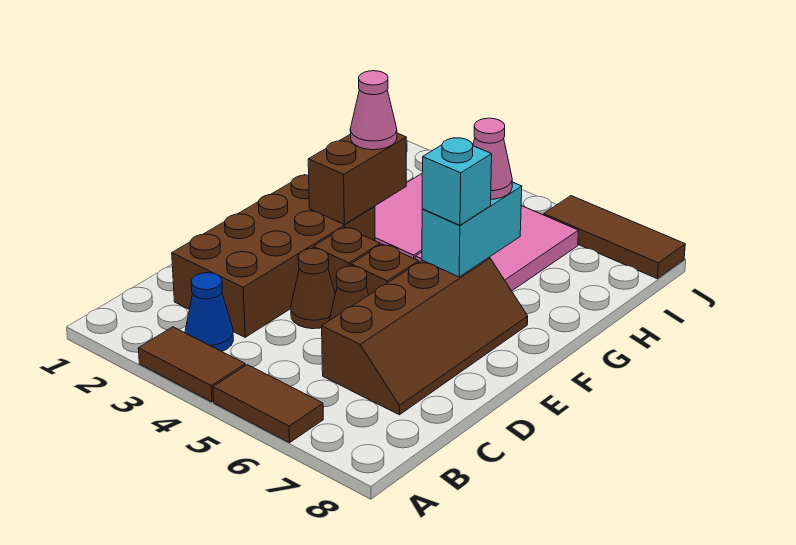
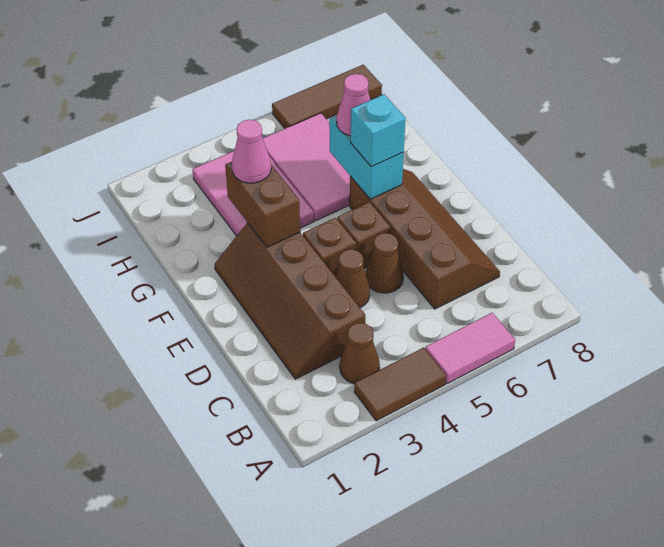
brown tile A5:A6 level 1 -> pink tile A5:A6 level 1
blue cone B3 level 1 -> brown cone B3 level 1
brown brick C2:F3 level 1 -> brown slope C2:F3 level 1 top 3

